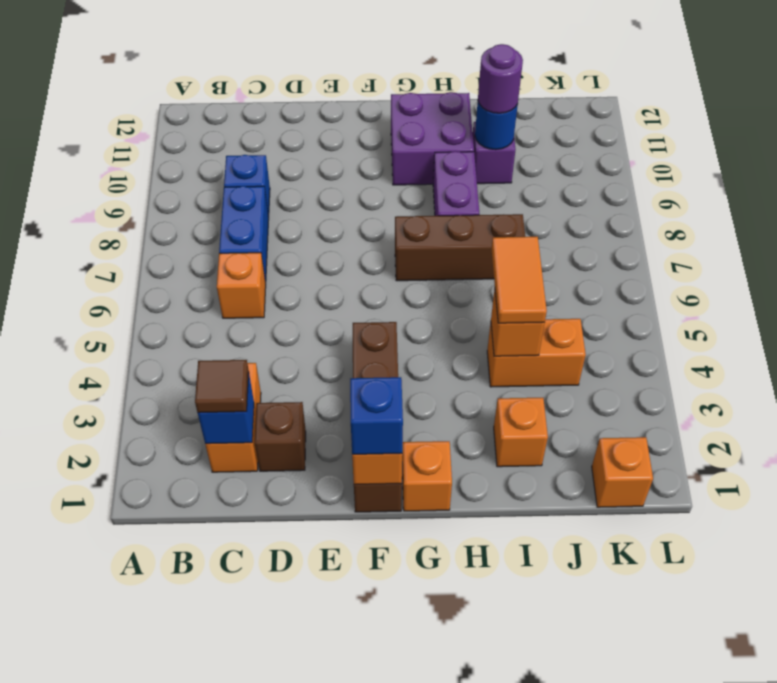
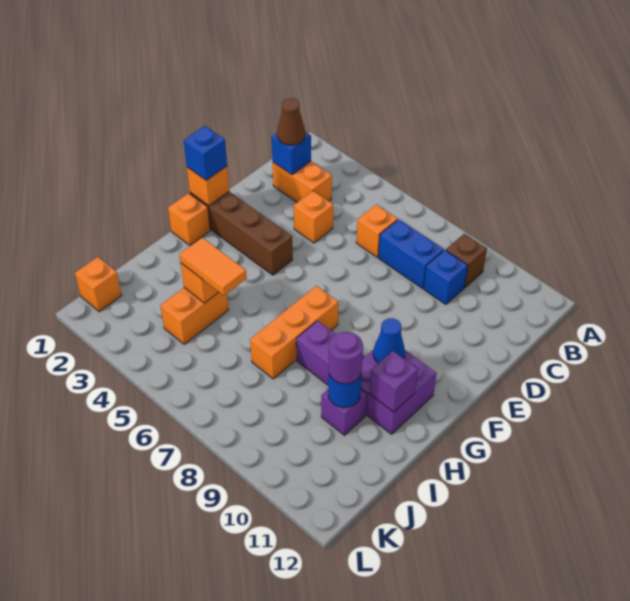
brown tile C2 level 3 -> brown cone C2 level 3
brown brick D2 level 1 -> brown brick B9 level 1
brown brick G7:I7 level 1 -> orange brick G7:I7 level 1
none -> blue cone G10 level 2
none -> purple brick H11 level 2
orange brick I2 level 1 -> orange brick D4 level 1

